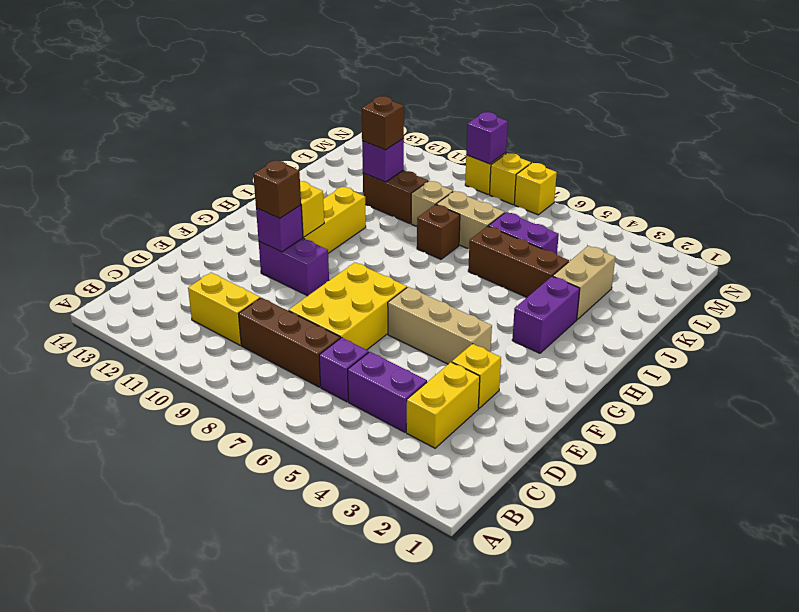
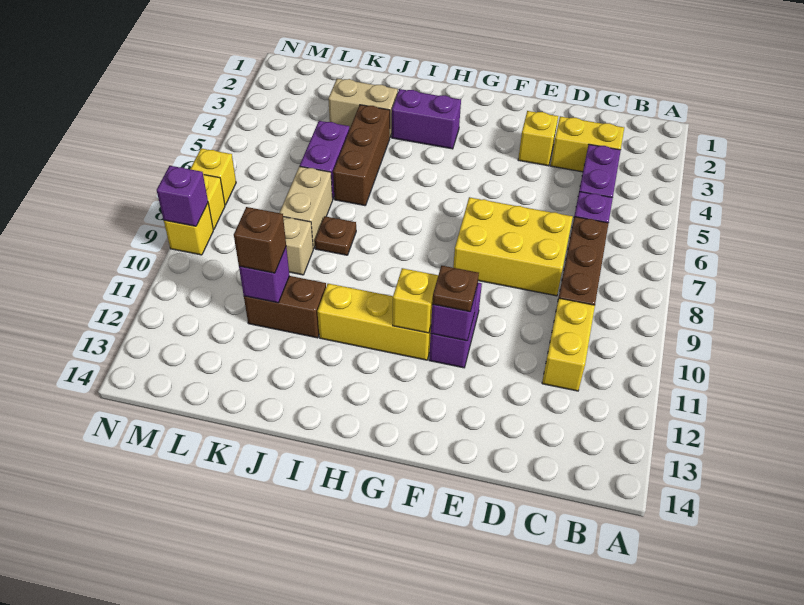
tan brick F4:F6 level 1 -> none
brown brick F11 level 3 -> brown plate F11 level 3
brown brick J8 level 1 -> brown plate J8 level 1
brown brick K10:K11 level 1 -> brown brick J11:K11 level 1

